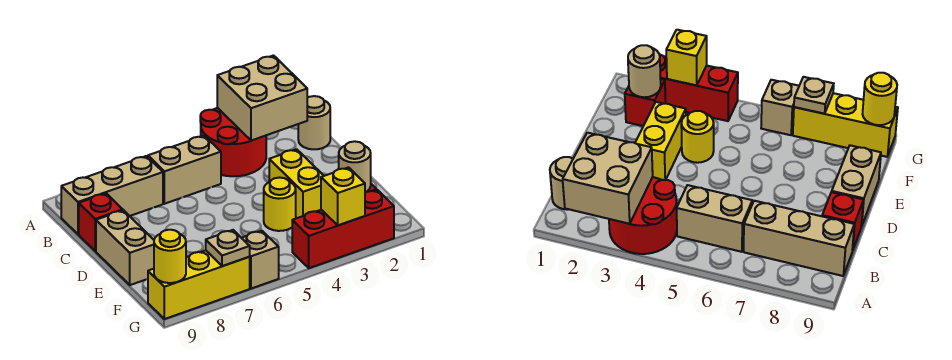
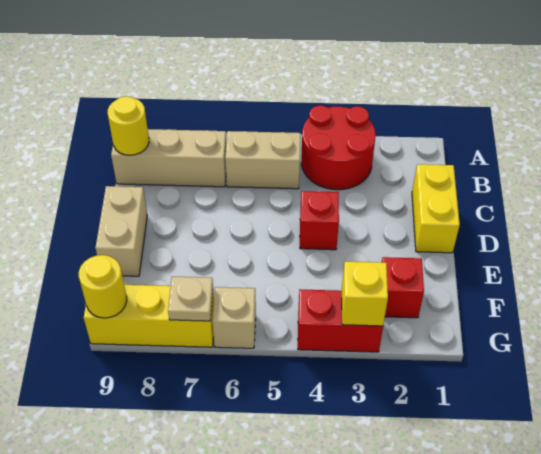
tan brick A2:B3 level 2 -> none
tan round brick B1 level 1 -> none
red brick C9 level 1 -> red brick D4 level 1
yellow brick D3:E3 level 1 -> yellow brick C1:D1 level 1
yellow round brick E4 level 1 -> yellow round brick B9 level 2
tan round brick F2 level 2 -> none
red brick G2:G4 level 1 -> red brick G3:G4 level 1

